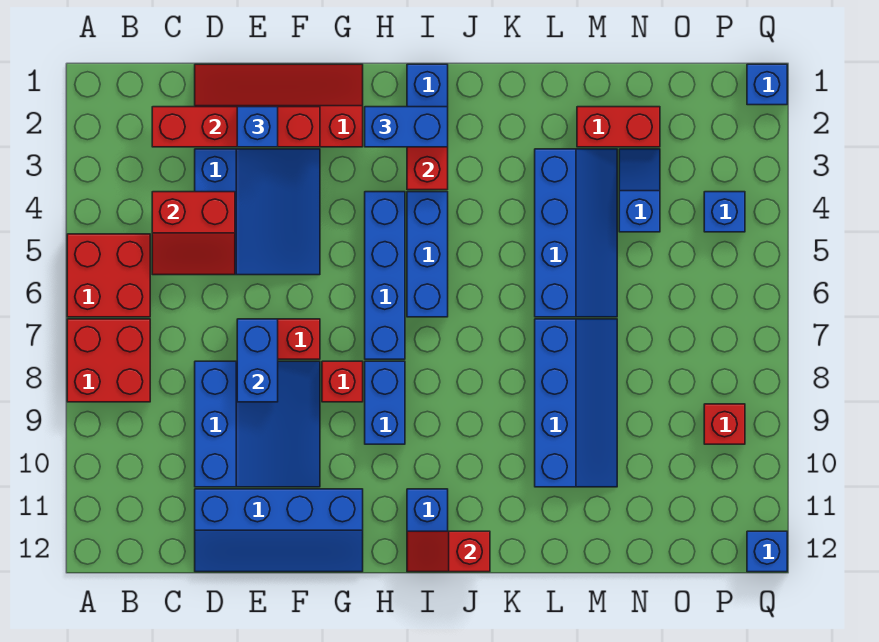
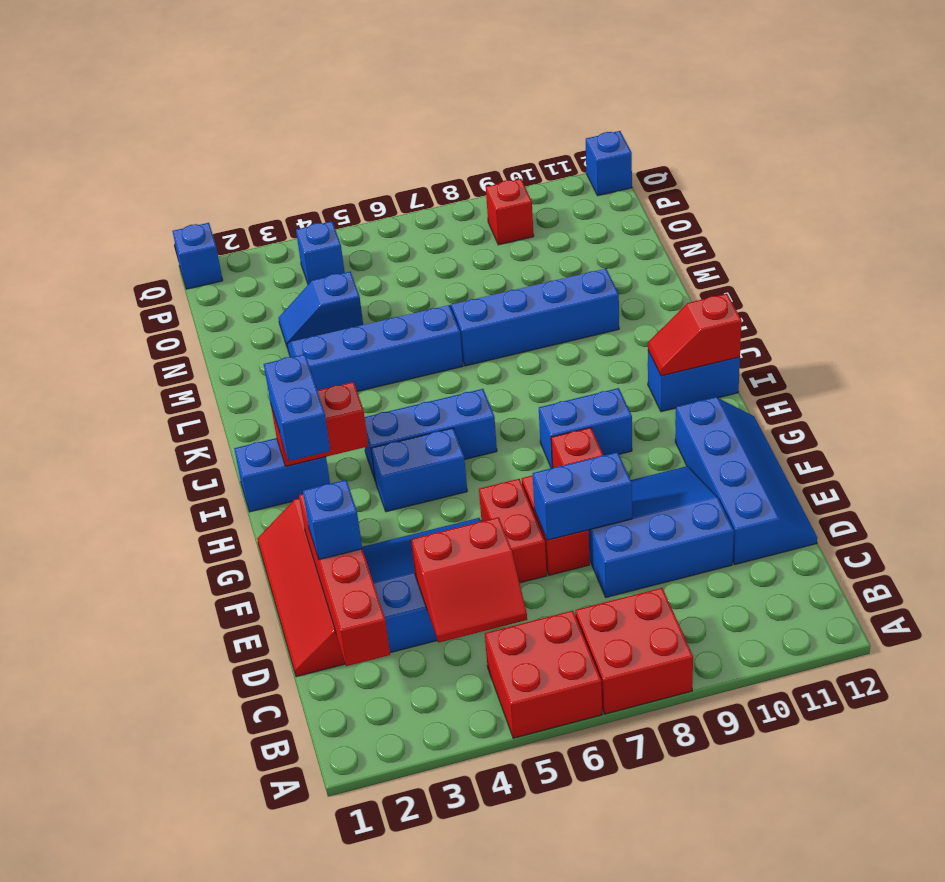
red slope C4:D5 level 2 top 4 -> red slope C4:D5 level 2 top D
blue brick H4:H7 level 1 -> blue brick H4:H5 level 1
red slope I12:J12 level 2 top J -> red slope I11:I12 level 2 top 12
red brick M2:N2 level 1 -> red brick E6:F6 level 1

